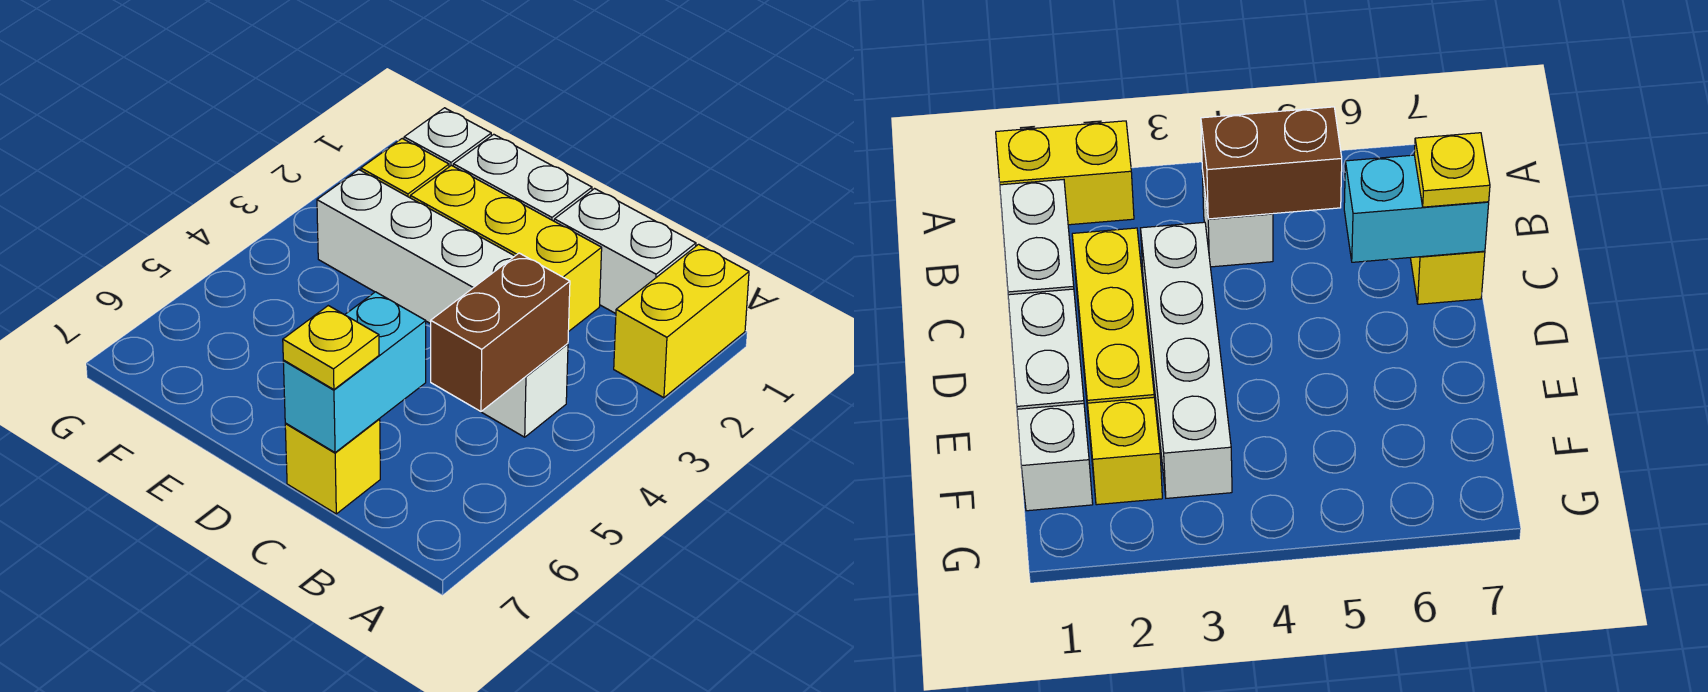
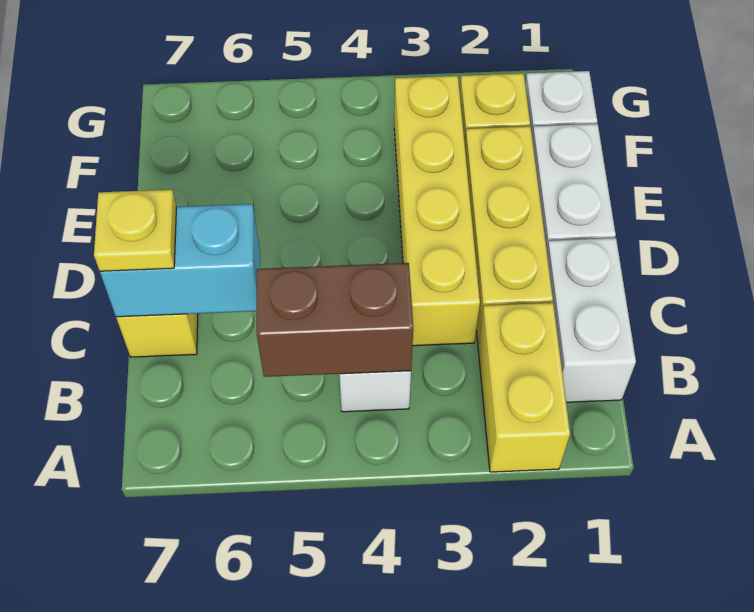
yellow brick A1:A2 level 1 -> yellow brick A2:B2 level 1
white brick C3:F3 level 1 -> yellow brick C3:F3 level 1

